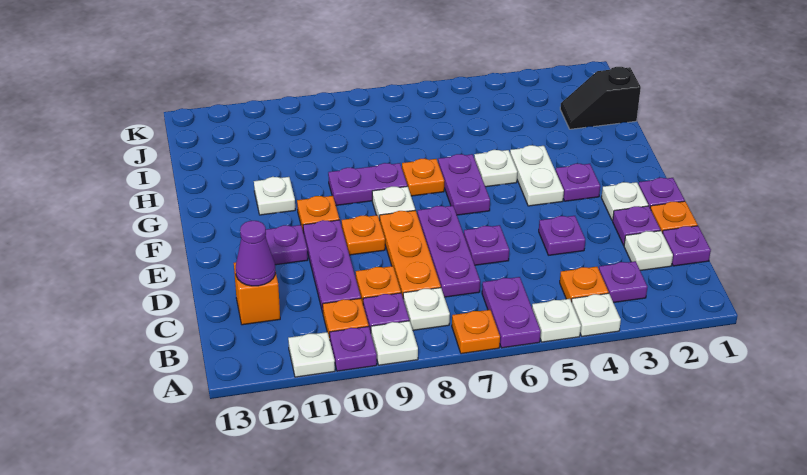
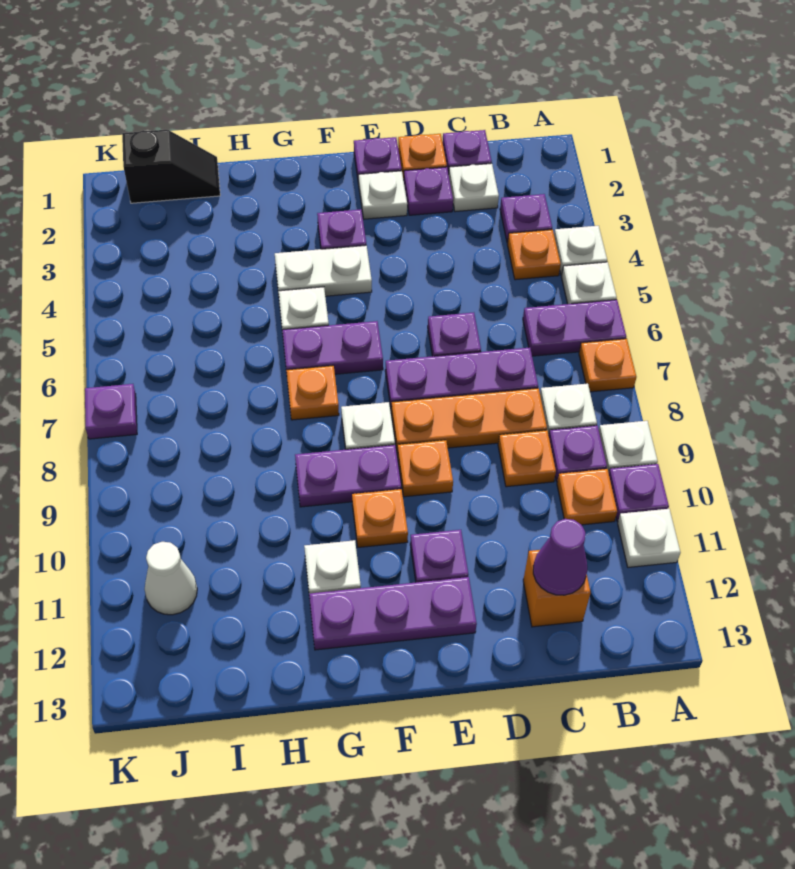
purple plate C10:E10 level 1 -> purple plate E12:G12 level 1
purple plate D4 level 1 -> purple plate K7 level 1
purple plate G8:G9 level 1 -> purple plate F9:G9 level 1
black slope I1:I2 level 1 top 1 -> black slope I1:J1 level 1 top J
none -> white cone J11 level 1

